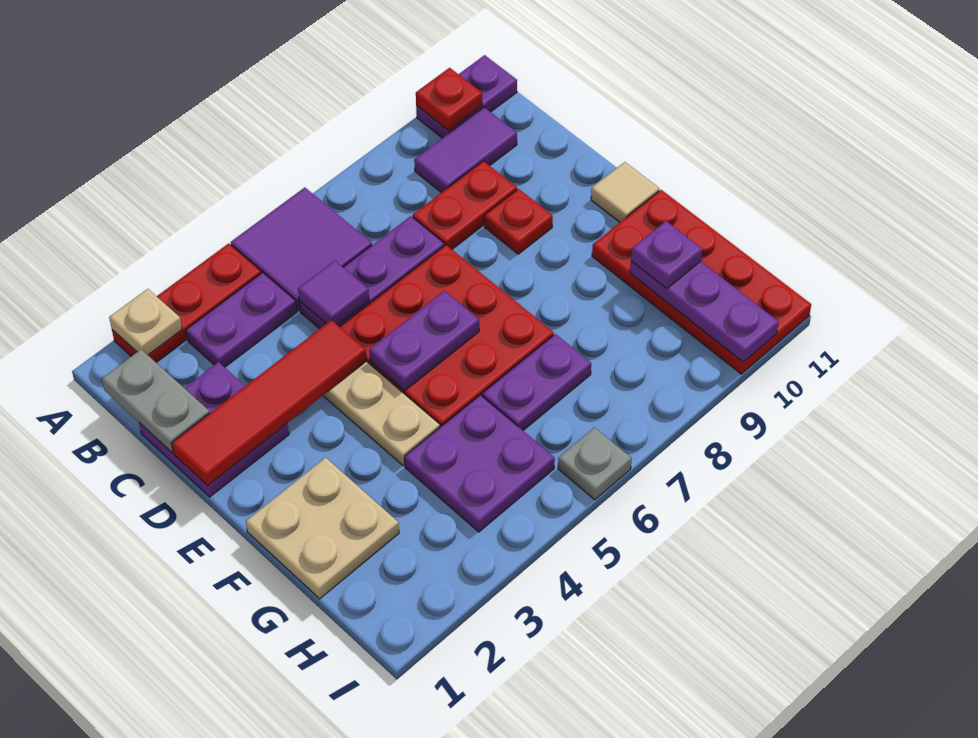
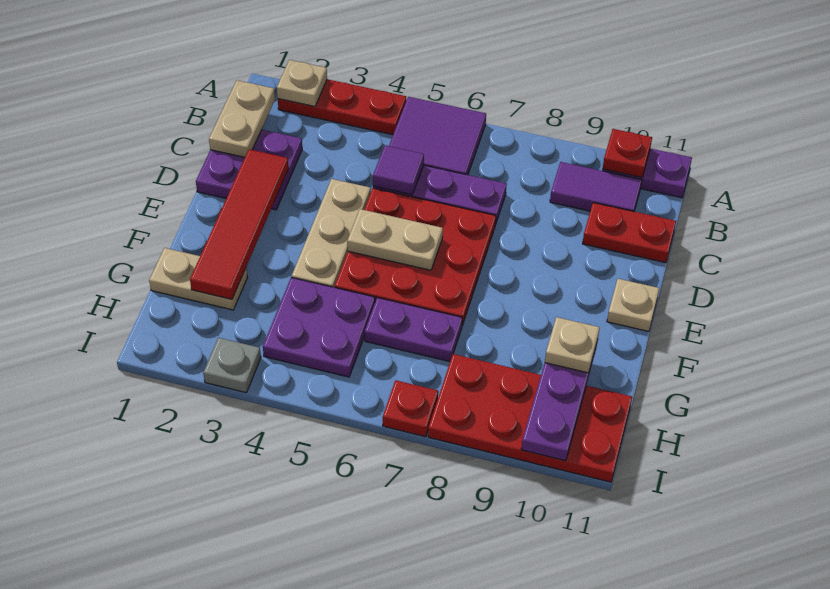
grey plate B1:C1 level 2 -> tan plate B1:C1 level 2
purple plate B3:B4 level 1 -> none
red plate C8:C9 level 1 -> red plate C10:C11 level 1
red tile D1:D4 level 2 -> red tile D2:G2 level 2
red plate D9 level 1 -> red plate I7 level 1
purple plate E5:E6 level 2 -> tan plate E5:E6 level 2
tan tile E11 level 1 -> tan plate E11 level 1
tan plate F1:G2 level 1 -> tan plate G1:G2 level 1
red plate F10:I11 level 1 -> red plate H8:I11 level 1
purple plate G10 level 3 -> tan plate G10 level 3
grey plate I6 level 1 -> grey plate I3 level 1

